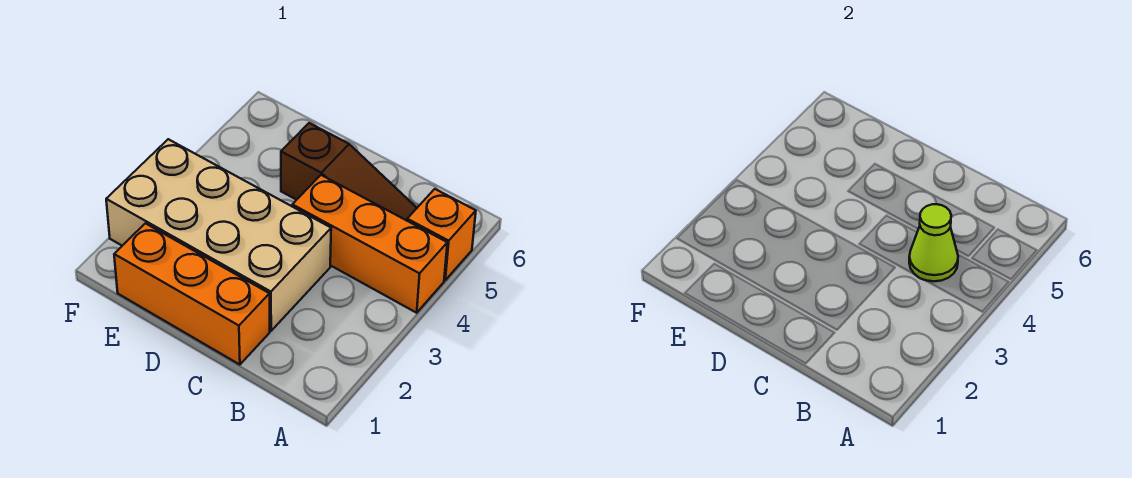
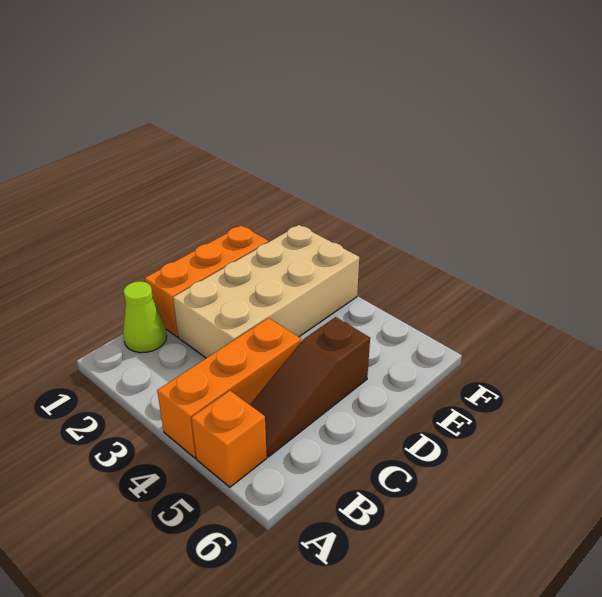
lime cone B4 level 2 -> lime cone B1 level 1

